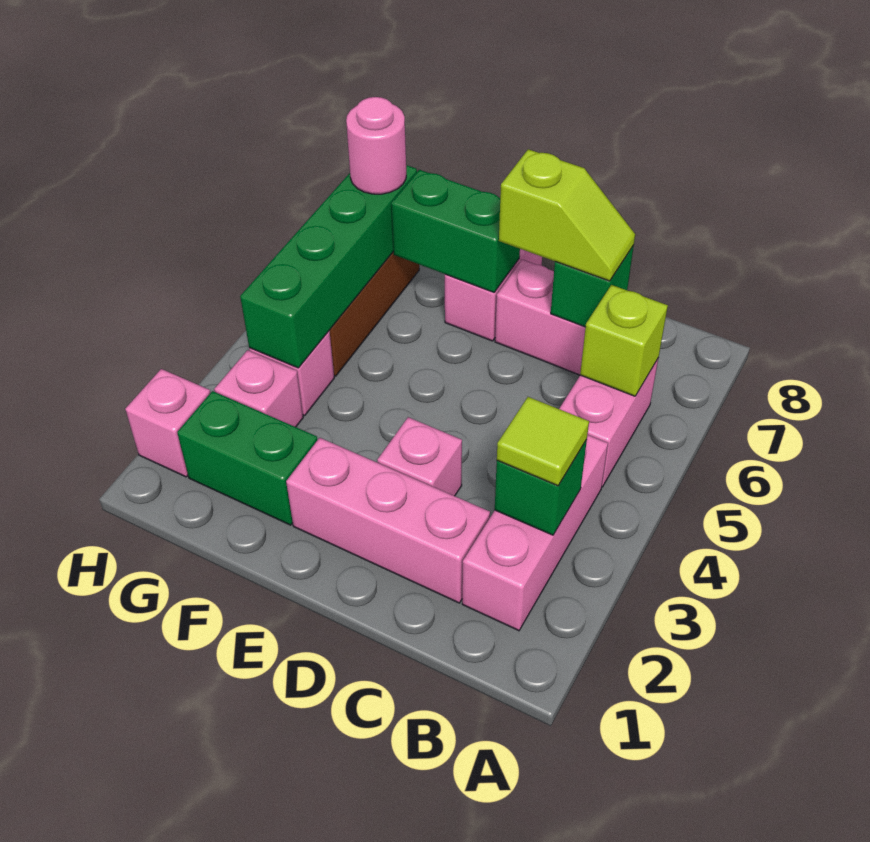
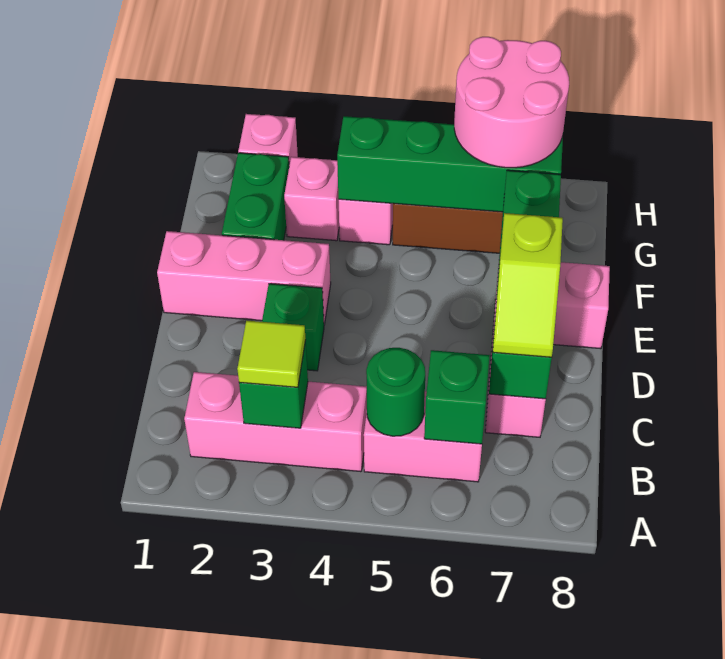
none -> green round brick B5 level 2
lime brick B6 level 2 -> green brick B6 level 2
pink brick C2:E2 level 1 -> pink brick E1:E3 level 1
pink brick D3 level 1 -> green brick D3 level 1
pink round brick G7 level 3 -> pink round brick G6:H7 level 3

